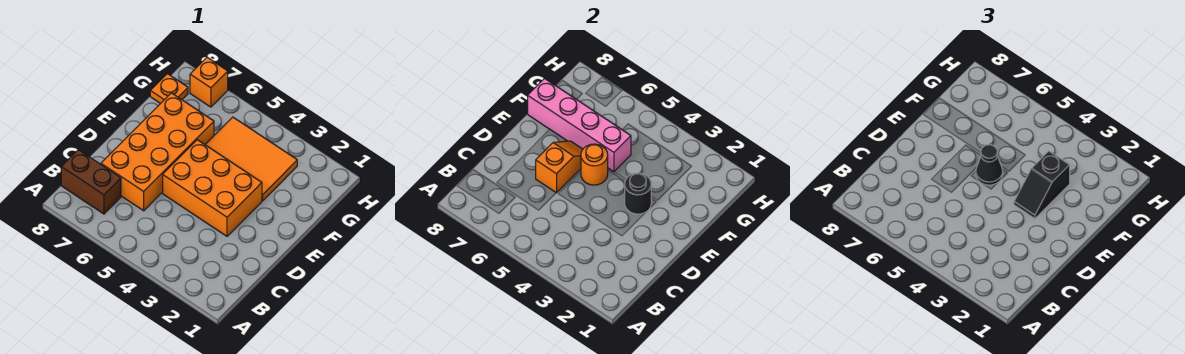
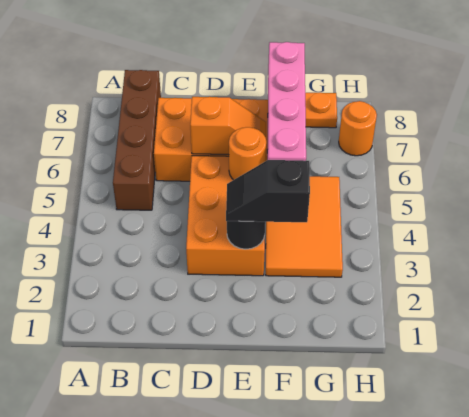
brown brick B7:B8 level 1 -> brown brick B5:B8 level 1
black cone E5 level 3 -> none
orange brick H7 level 1 -> orange round brick H7 level 1

